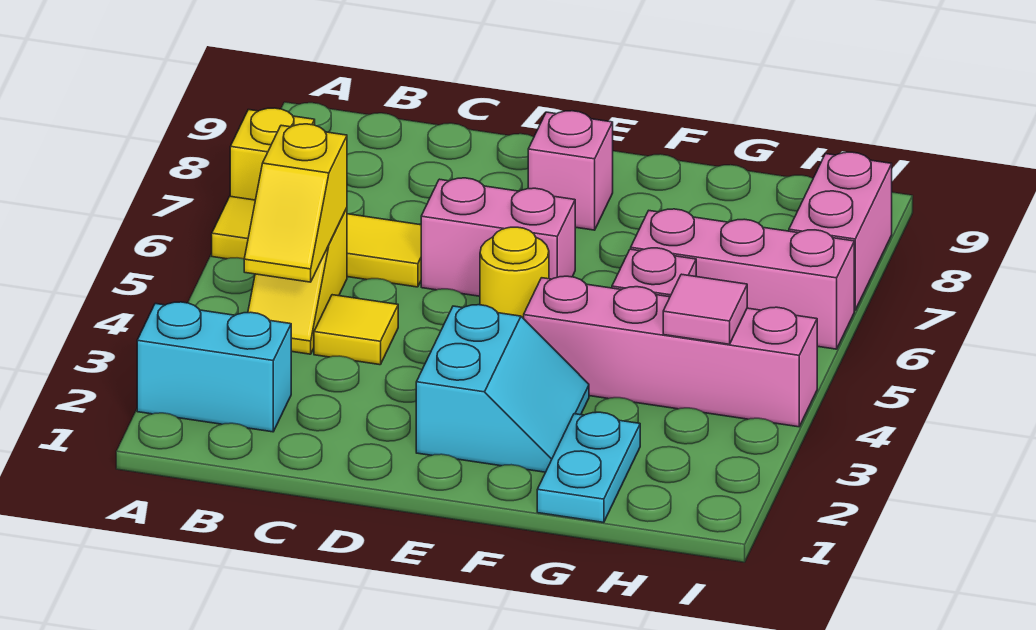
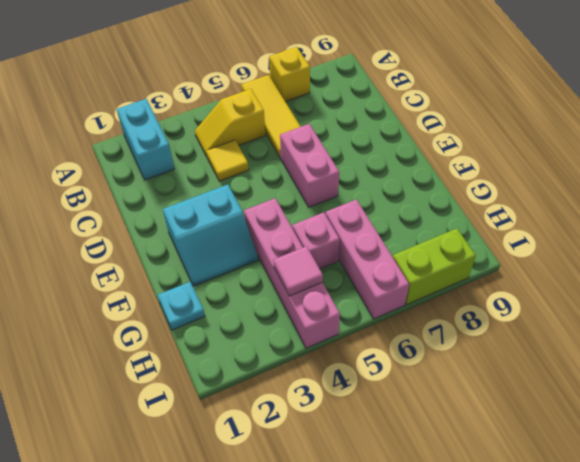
yellow slope B4:B5 level 2 top 5 -> none
yellow round brick E5 level 1 -> none
pink brick E8 level 1 -> none
cyan plate G1:G2 level 1 -> cyan plate G1 level 1
pink brick I7:I8 level 1 -> lime brick I7:I8 level 1

